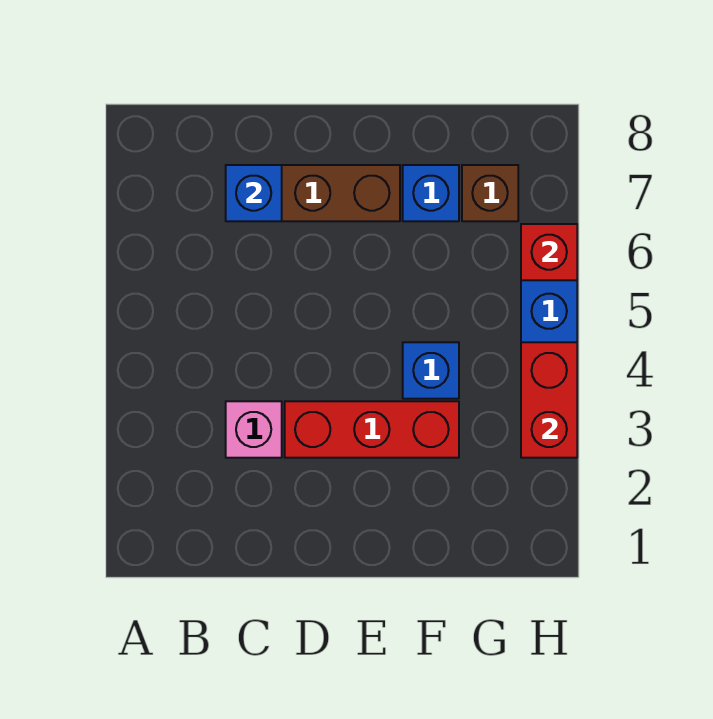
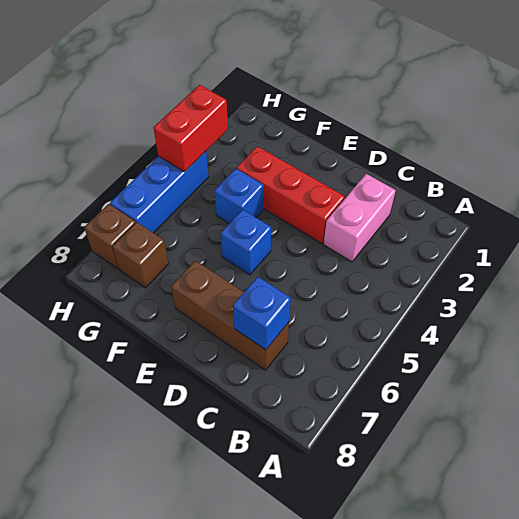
pink brick C3 level 1 -> pink brick C2:C3 level 1
blue brick F7 level 1 -> blue brick E5 level 1
red brick H6 level 2 -> none
none -> brown brick H7 level 1

